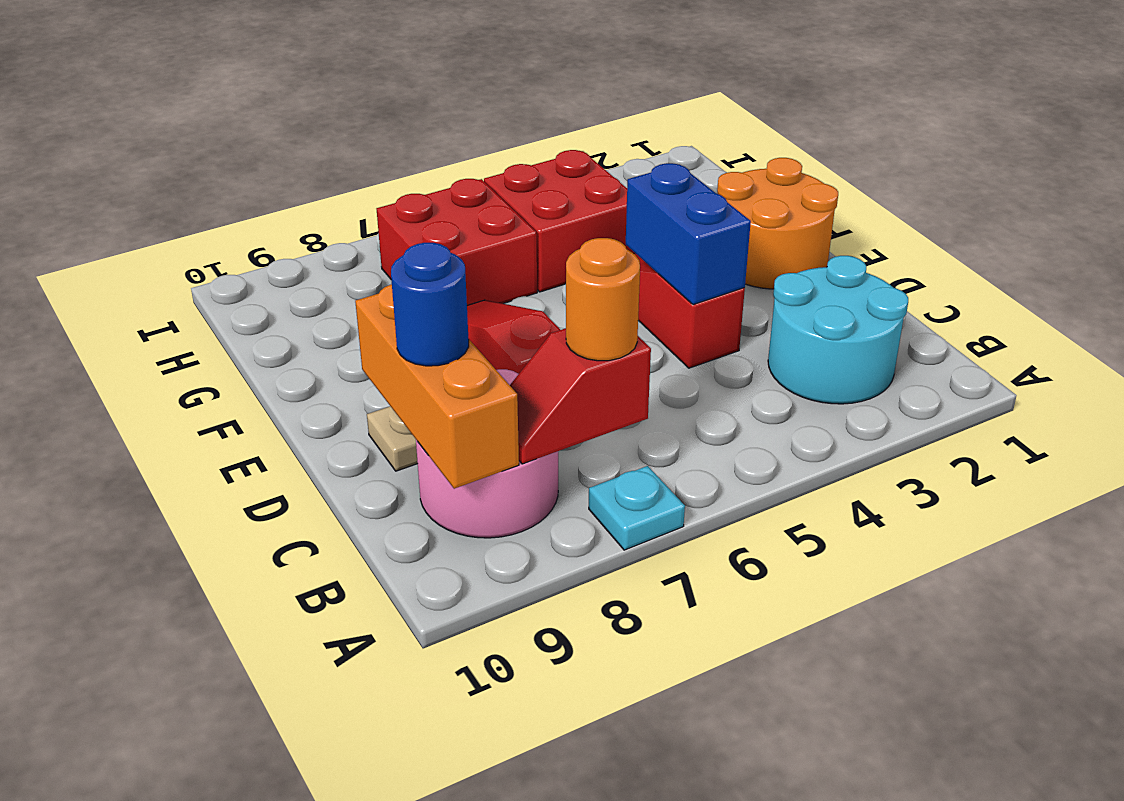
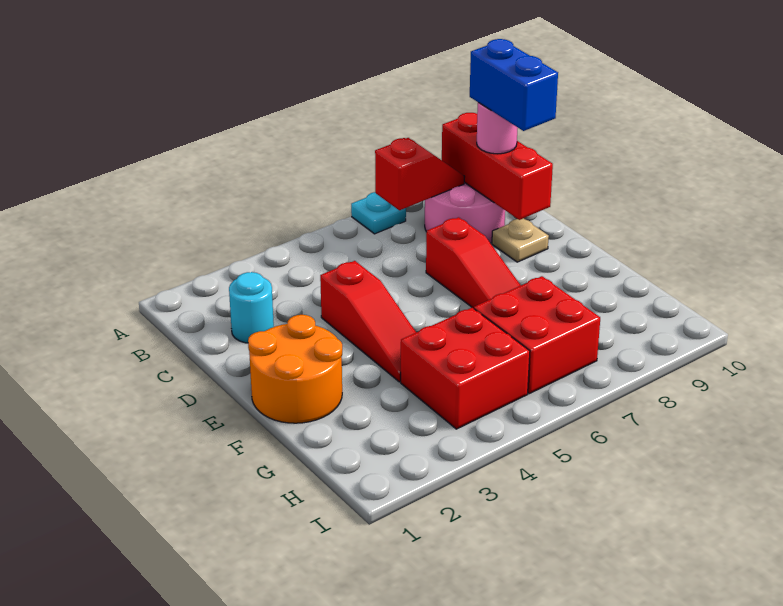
cyan round brick B2:C3 level 1 -> cyan round brick C2 level 1
orange round brick B7 level 3 -> none
orange brick B9:D9 level 2 -> red brick B9:D9 level 2
blue round brick C9 level 3 -> pink round brick C9 level 3
blue brick D4:E4 level 2 -> blue brick C9:D9 level 4

